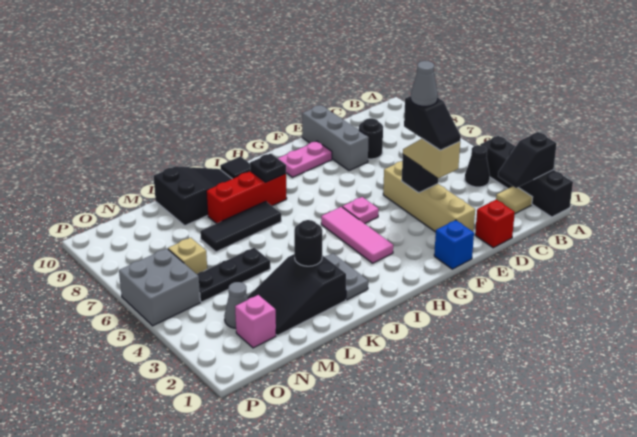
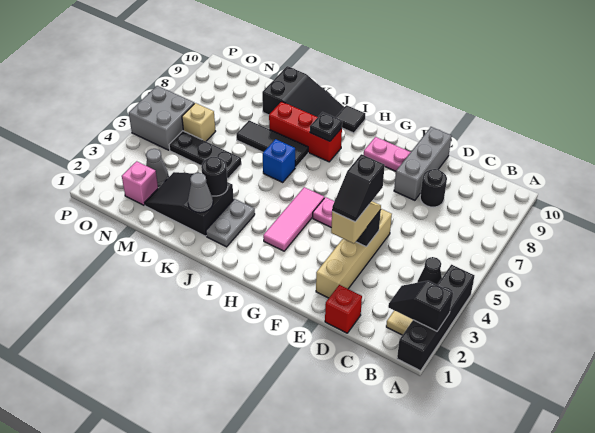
grey cone E4 level 5 -> grey cone K2 level 2
blue brick F1 level 1 -> blue brick J6 level 1

